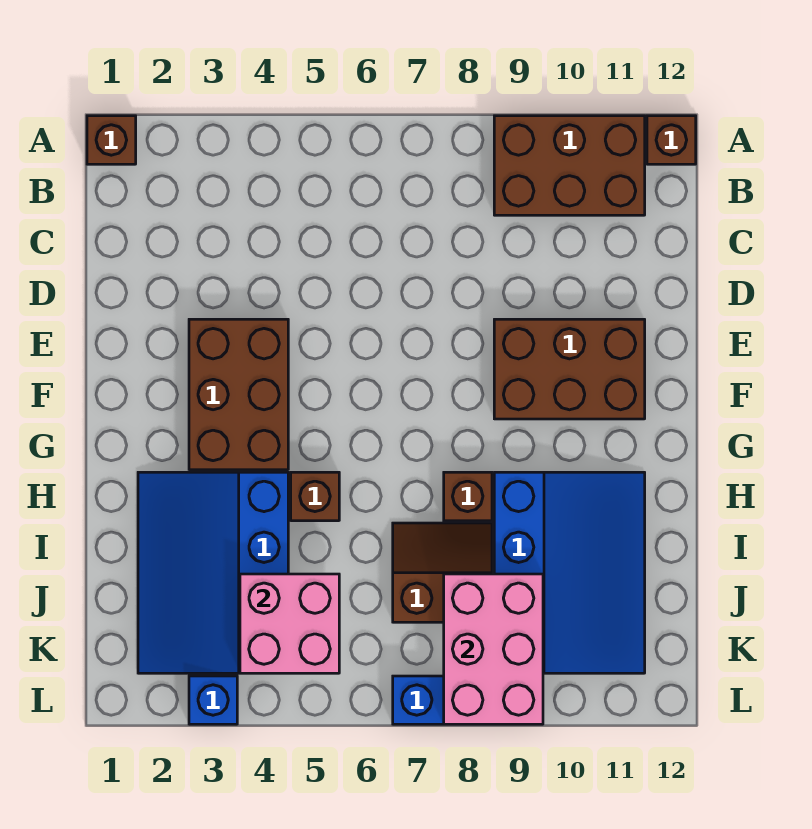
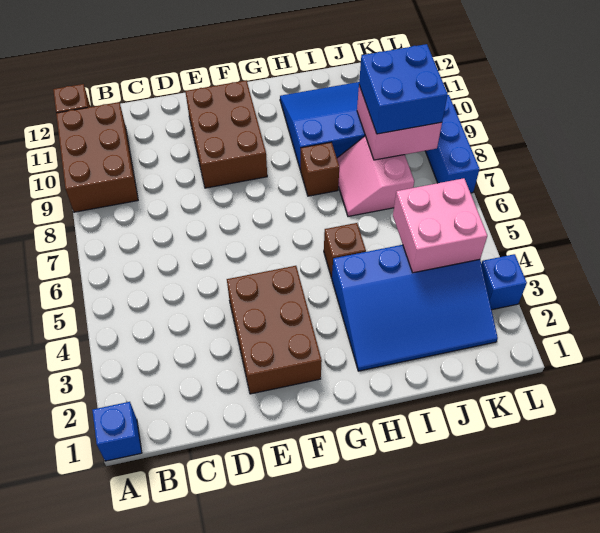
brown brick A1 level 1 -> blue brick A1 level 1
brown brick E3:G4 level 1 -> brown brick E2:F4 level 1
brown slope I7:J8 level 1 top J -> pink slope I7:J8 level 1 top J
pink brick J8:L9 level 2 -> pink brick J8:K9 level 2
none -> blue brick J8:K9 level 3

